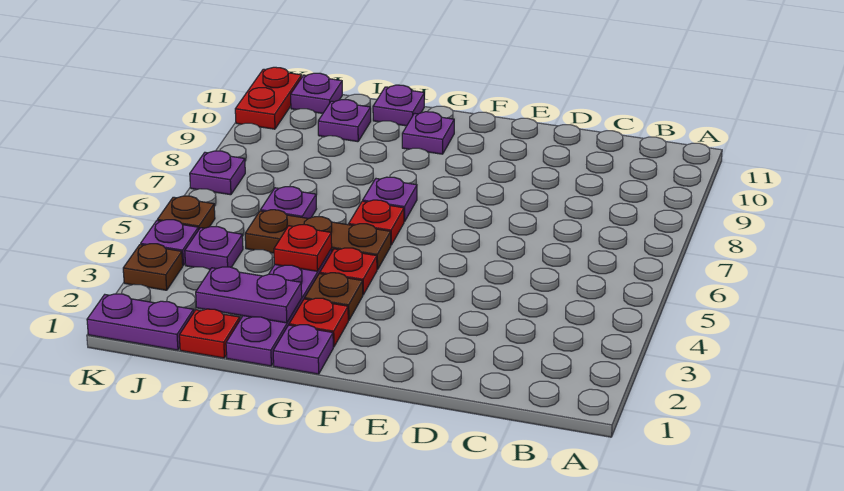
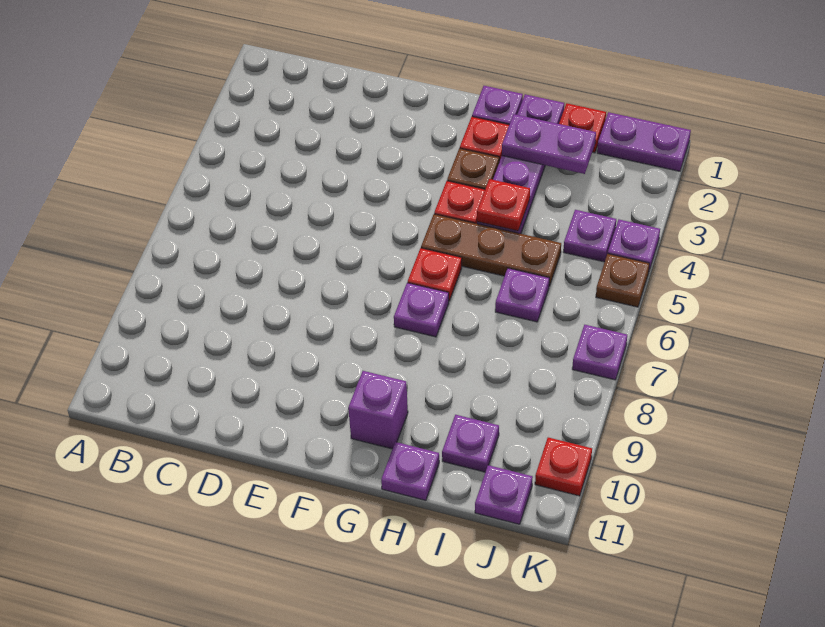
purple plate G10 level 1 -> purple brick G10 level 1
brown plate K3 level 1 -> none
red plate K10:K11 level 1 -> red plate K10 level 1

